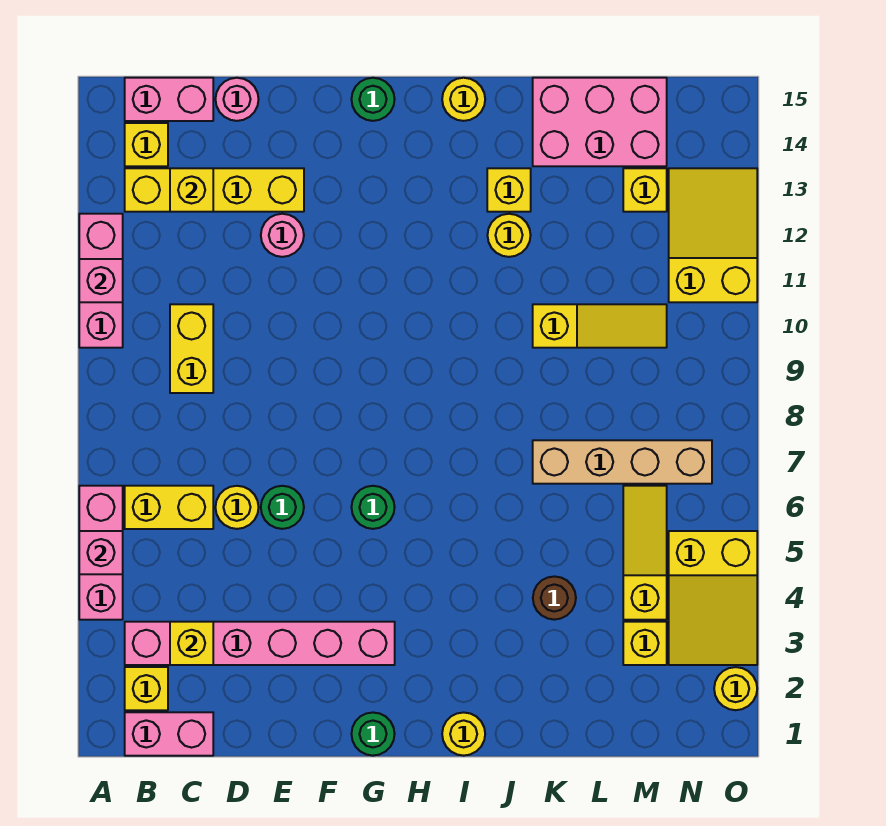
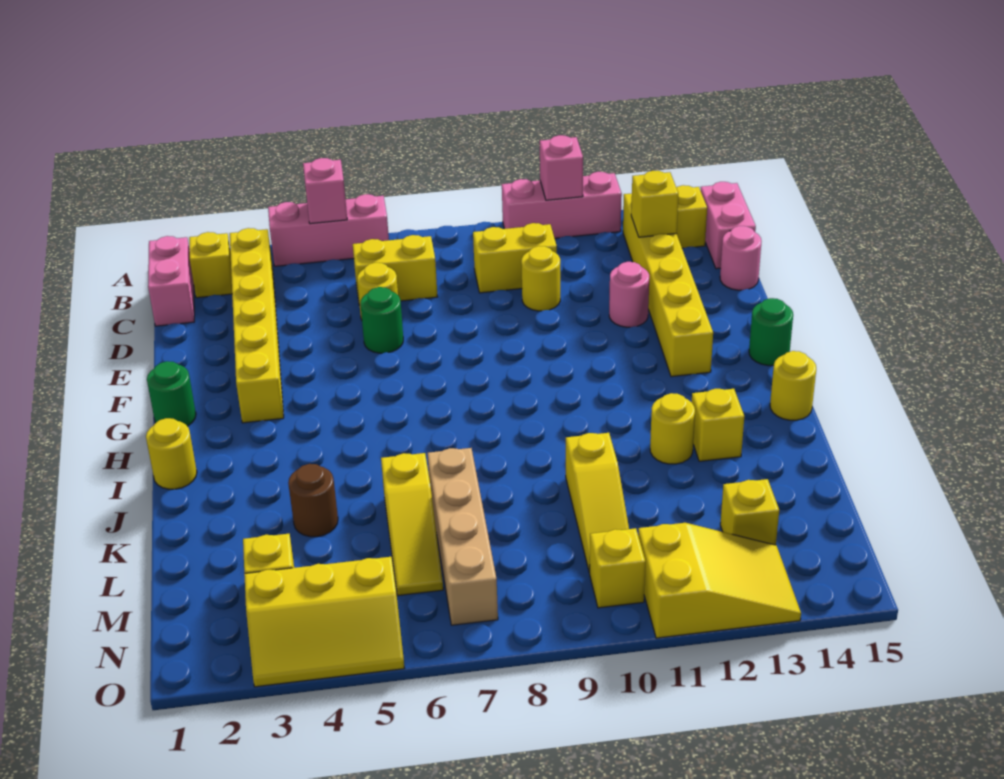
pink brick B3:G3 level 1 -> yellow brick B3:G3 level 1
yellow brick B6:C6 level 1 -> yellow brick C6:C7 level 1
yellow brick B13:E13 level 1 -> yellow brick B13:G13 level 1
yellow brick C3 level 2 -> yellow brick N10 level 1
green round brick G6 level 1 -> none
pink brick K14:M15 level 1 -> none
yellow slope M4:M6 level 1 top 4 -> yellow slope K6:M6 level 1 top K
yellow slope N3:O5 level 1 top 5 -> yellow slope N3:O5 level 1 top N
yellow round brick O2 level 1 -> yellow round brick D10 level 1

